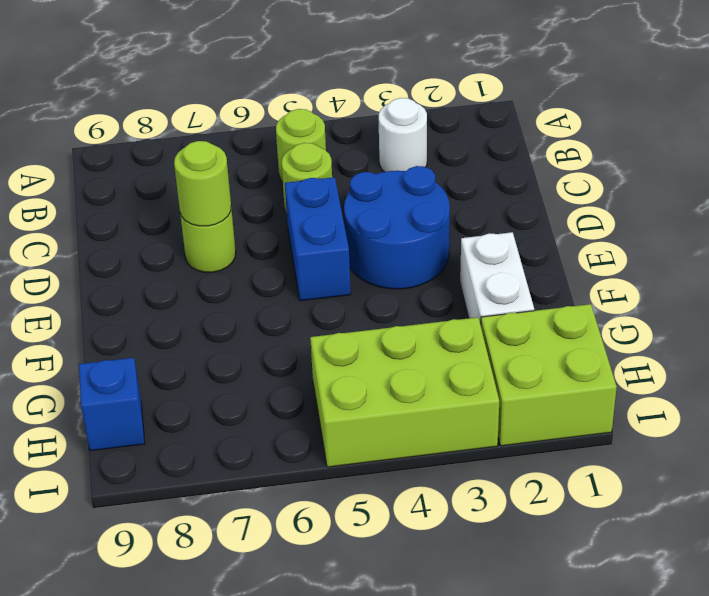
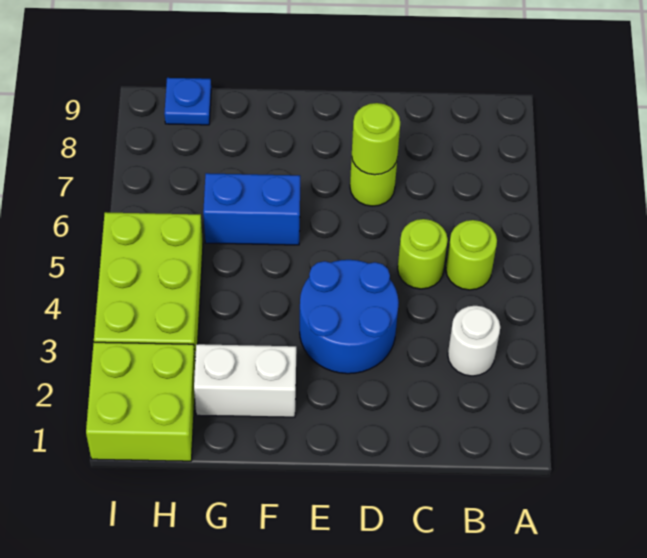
blue brick D5:E5 level 1 -> blue brick F6:G6 level 1
blue brick H9 level 1 -> blue plate H9 level 1

